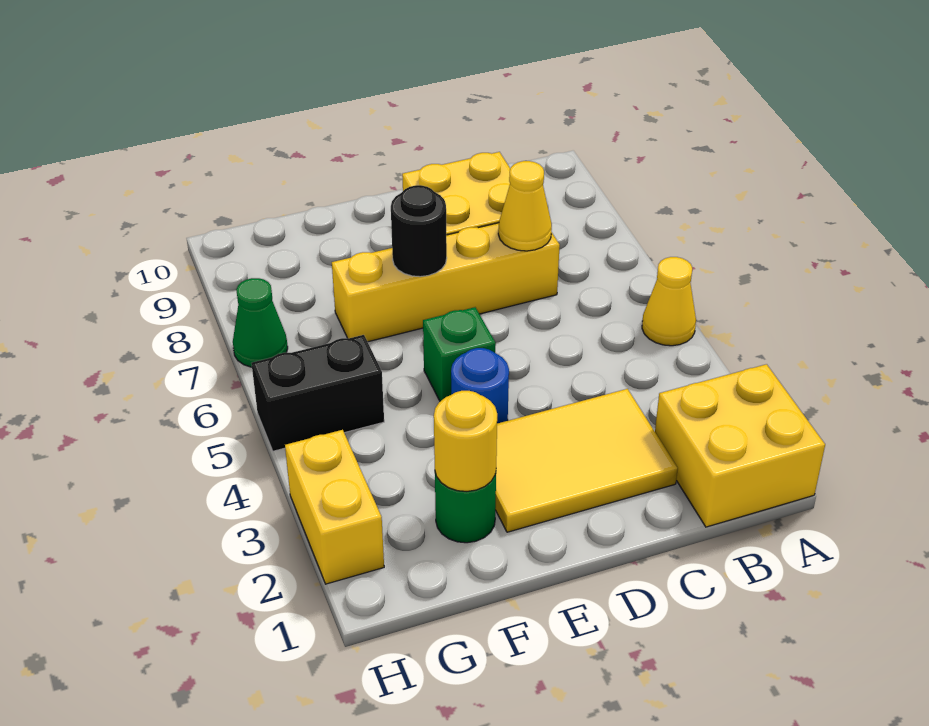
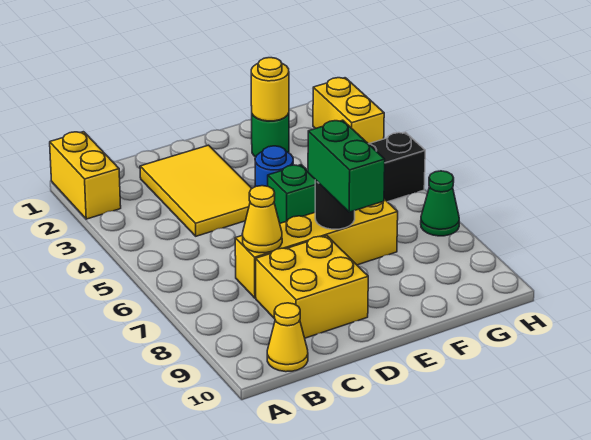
yellow brick A1:B2 level 1 -> yellow brick A1:A2 level 1
yellow cone A5 level 1 -> yellow cone B10 level 1
yellow tile C2:E3 level 1 -> yellow tile C2:D4 level 1
none -> green brick E7:E8 level 3

